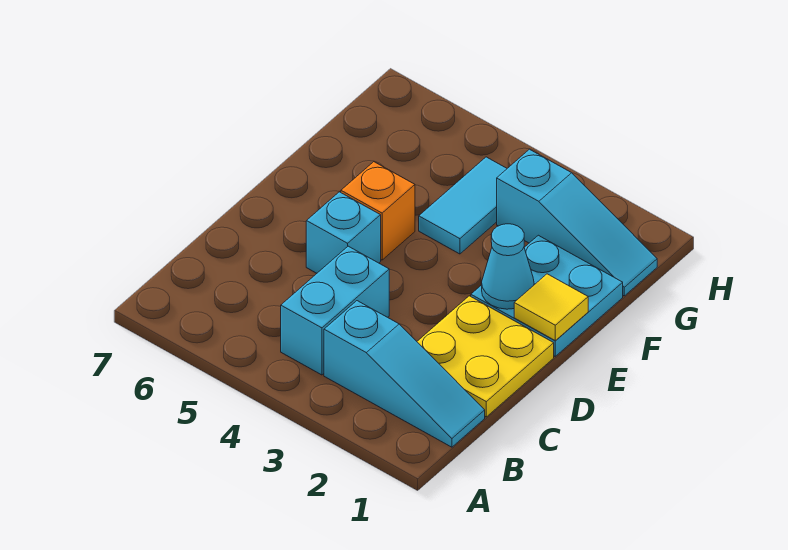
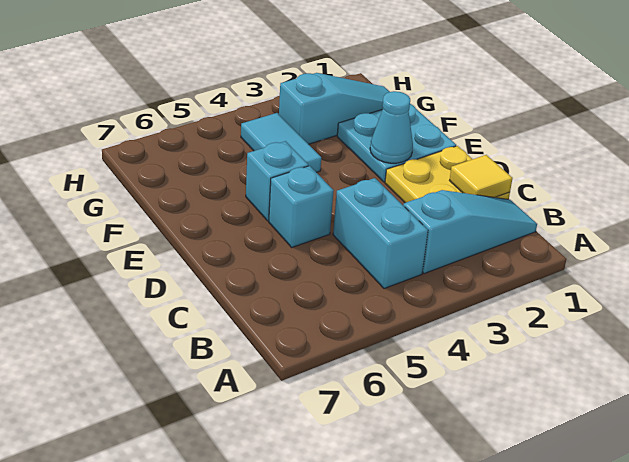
yellow tile E1 level 2 -> yellow tile C1 level 2
orange brick E5 level 1 -> cyan brick E5 level 1

